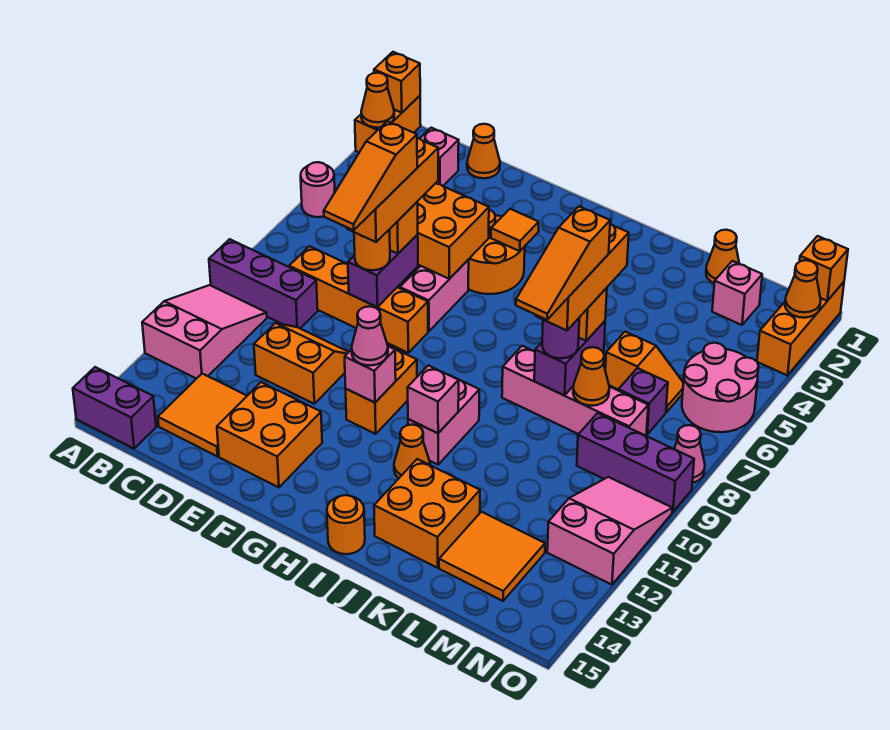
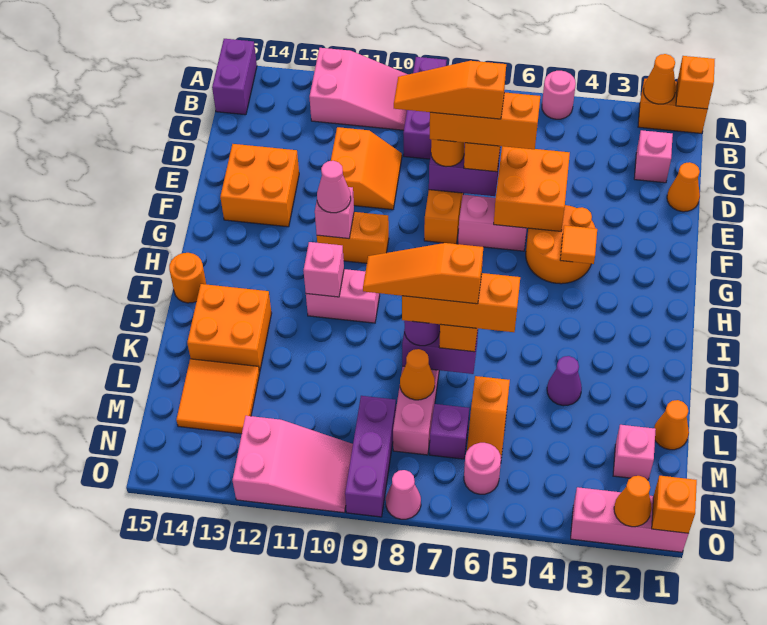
orange tile C13:D14 level 1 -> none
orange cone I12 level 1 -> none
none -> purple cone K4 level 1
pink round brick N5:O6 level 1 -> pink round brick N6 level 1
orange brick O1:O3 level 1 -> pink brick O1:O3 level 1

